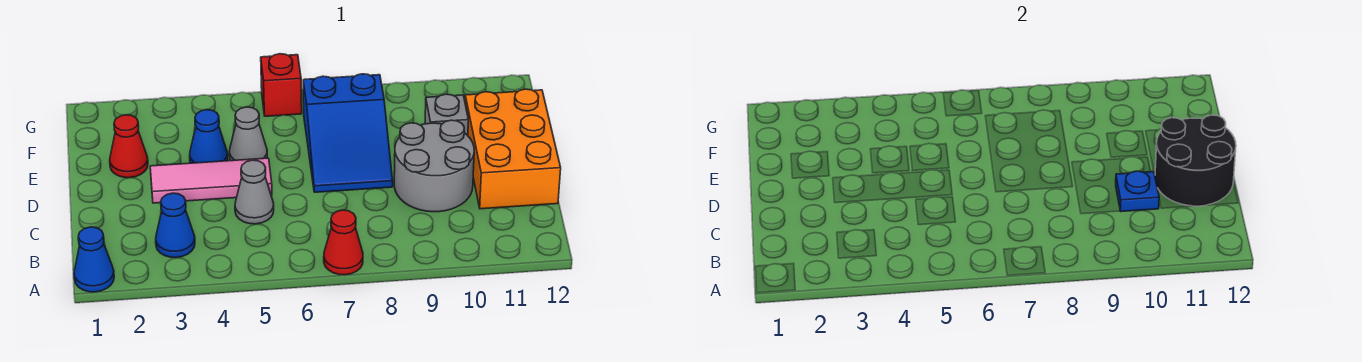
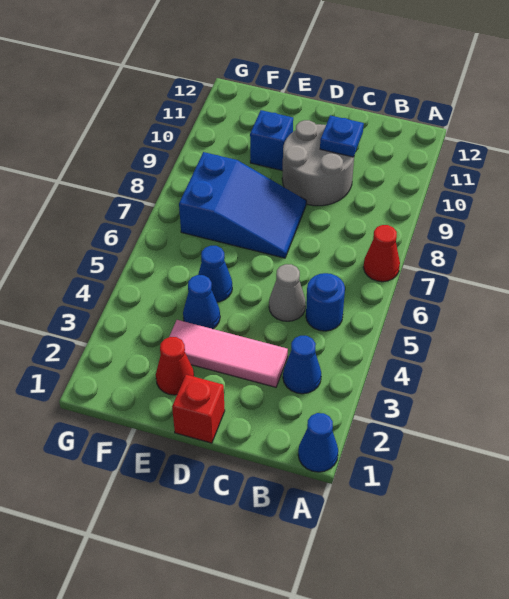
none -> blue round brick B5 level 1
orange brick C11:E12 level 1 -> none
black round brick C11:D12 level 2 -> none
pink tile D3:D5 level 1 -> pink tile C3:E3 level 1
grey cone E5 level 1 -> blue cone E5 level 1
grey brick E10 level 1 -> blue brick E10 level 1
red brick G6 level 1 -> red brick D1 level 1

